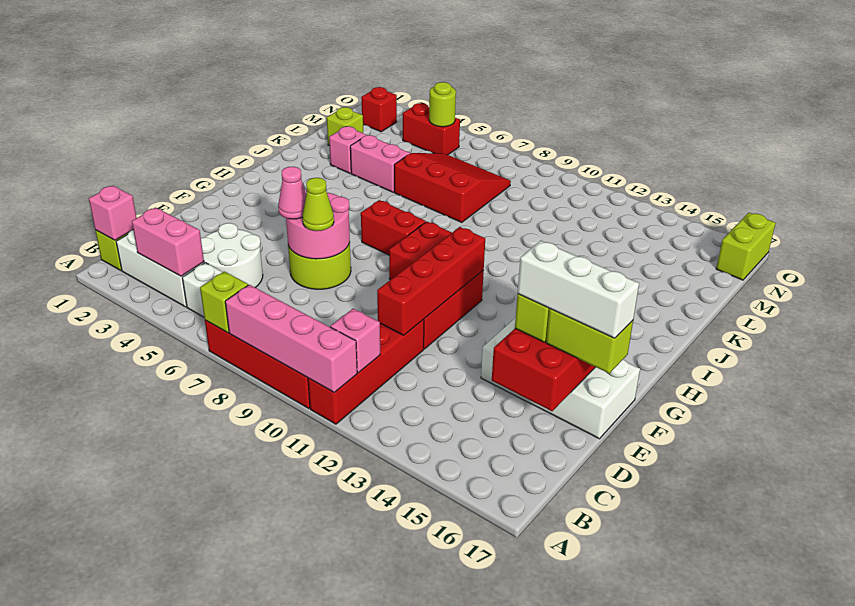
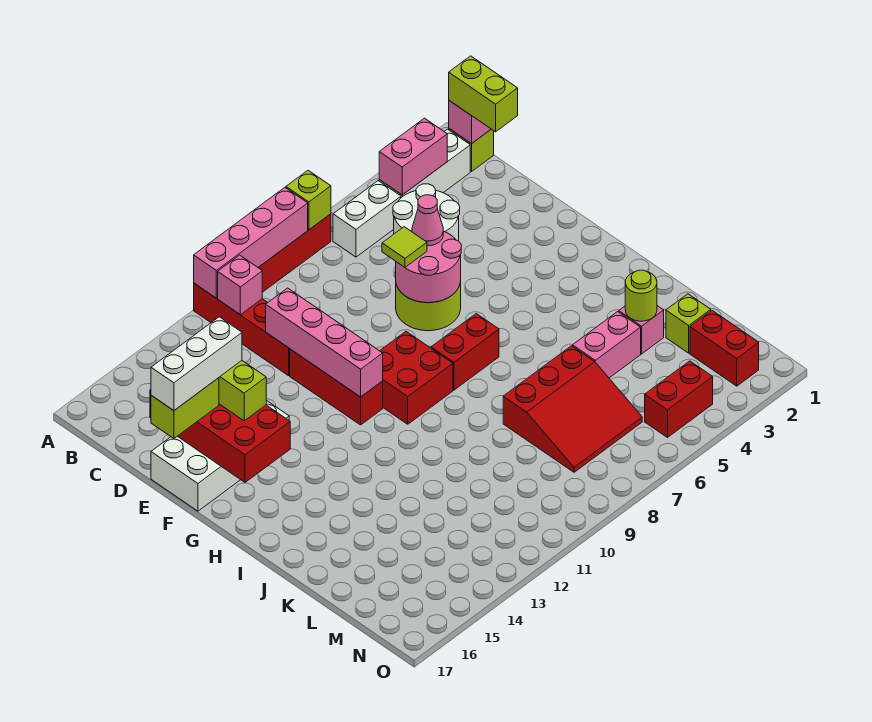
red brick D11:G11 level 2 -> pink brick D11:G11 level 2
lime cone E7 level 3 -> lime tile E7 level 3
red brick N2 level 1 -> red brick M2:N2 level 1
lime round brick N5 level 2 -> lime round brick K3 level 2
lime brick N17:O17 level 1 -> lime brick B1:C1 level 3

